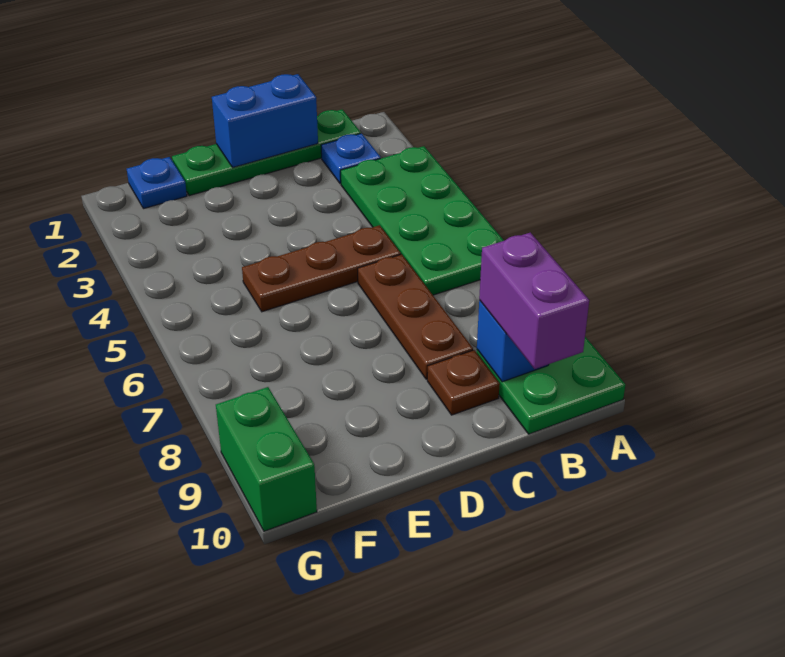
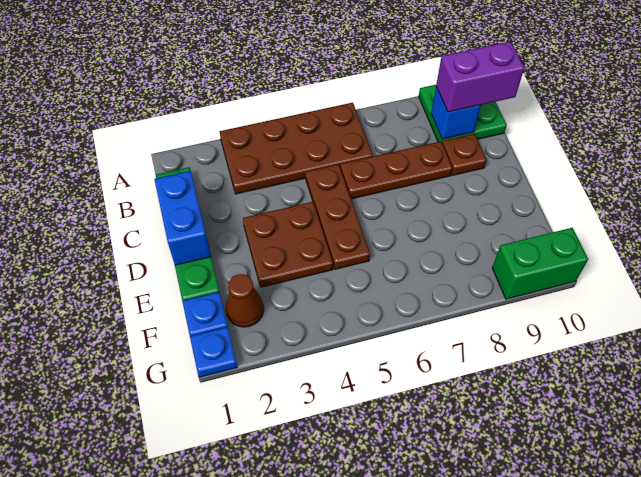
green plate A3:B6 level 1 -> brown plate A3:B6 level 1
blue plate B2 level 1 -> blue plate G1 level 1
none -> brown plate D3:E4 level 1
none -> brown cone F2 level 1

